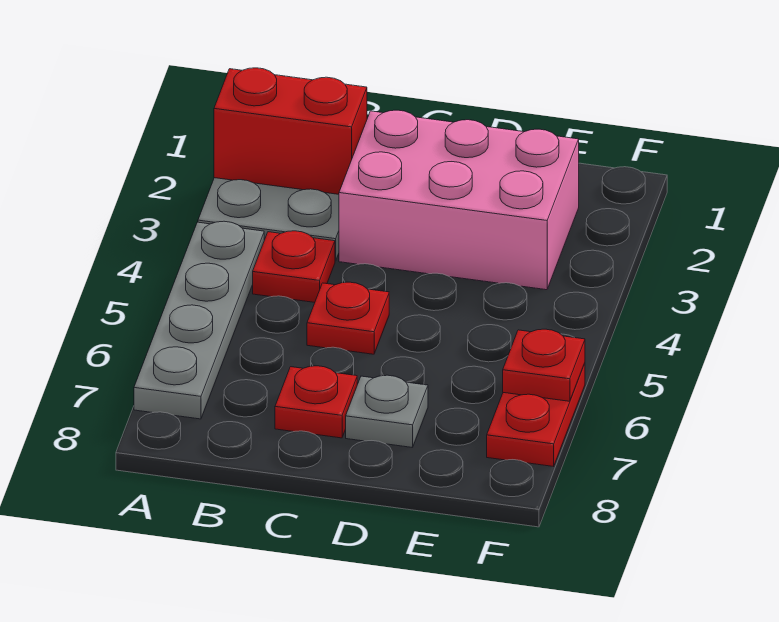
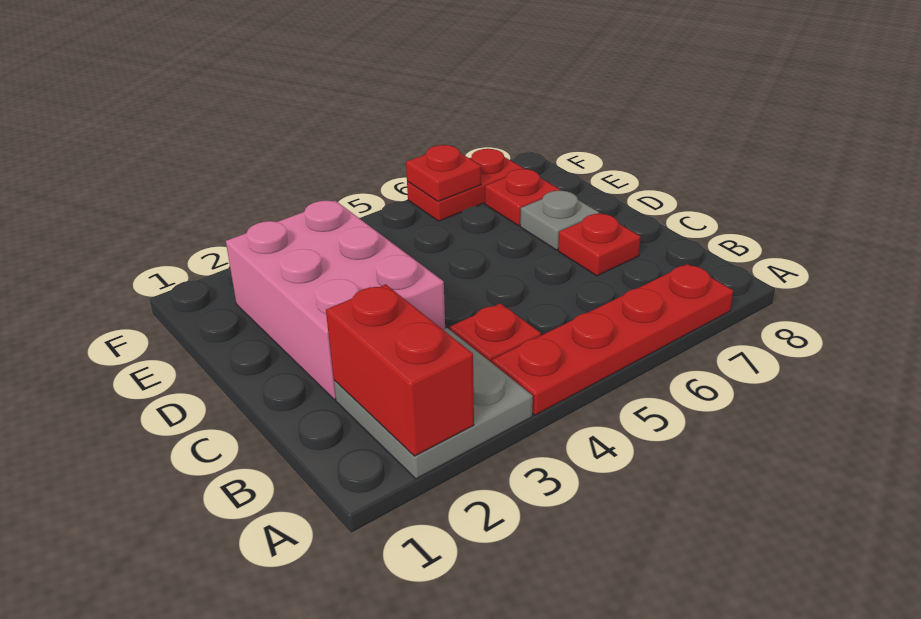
grey plate A4:A7 level 1 -> red plate A4:A7 level 1
red plate C5 level 1 -> red plate E7 level 1

